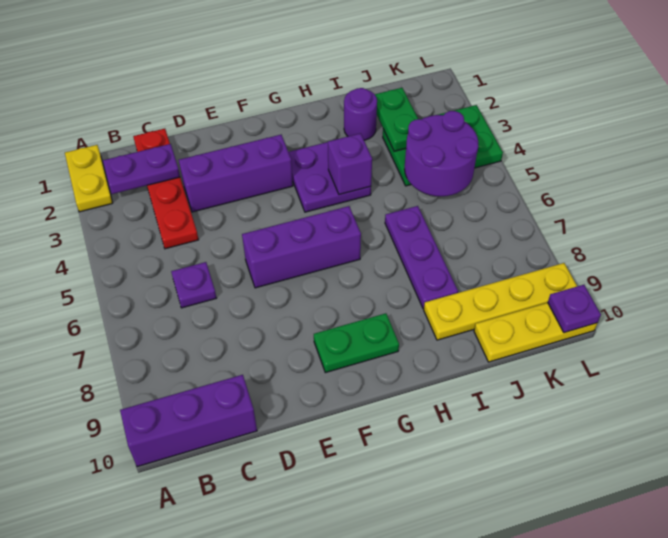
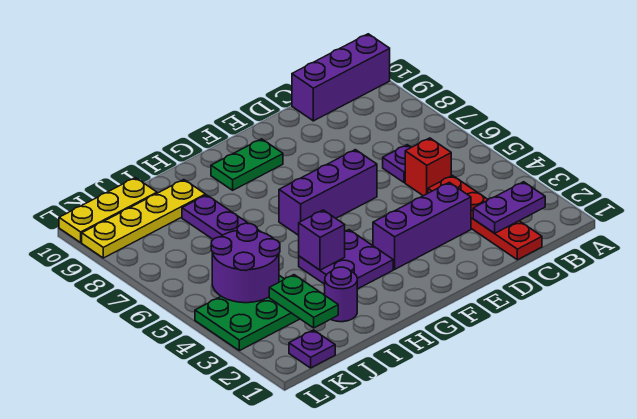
yellow plate A1:A2 level 1 -> none
none -> red brick C5 level 1
purple plate L10 level 2 -> purple plate K1 level 1

